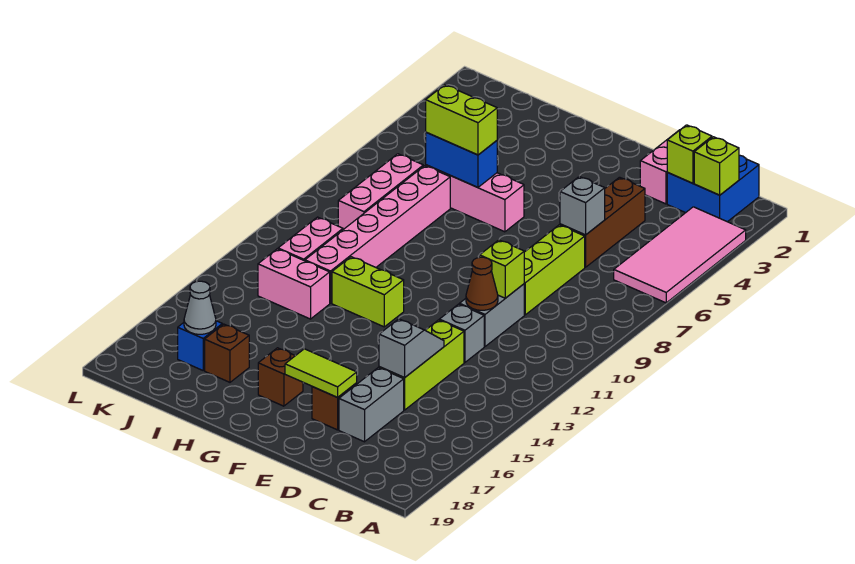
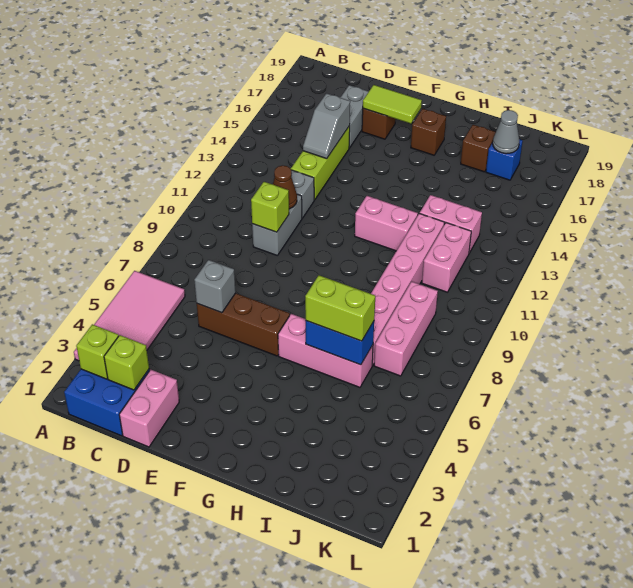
brown brick D4:D6 level 1 -> brown brick D6:F6 level 1
lime brick D7:D9 level 1 -> none
lime brick G12:H12 level 1 -> pink brick G12:H12 level 1

